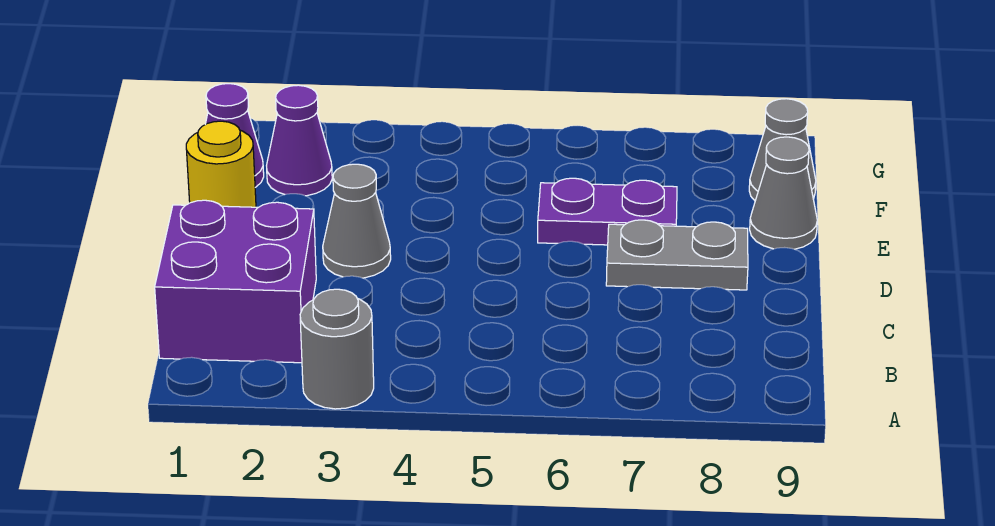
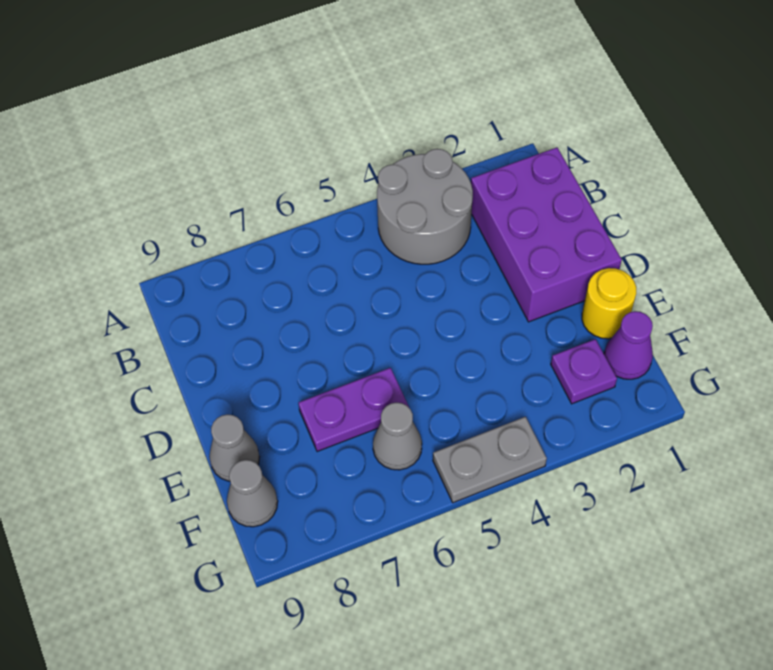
grey round brick A3 level 1 -> grey round brick A3:B4 level 1
purple brick B1:C2 level 1 -> purple brick B1:D2 level 1
grey cone D3 level 1 -> grey cone F6 level 1
grey plate D7:D8 level 1 -> grey plate G4:G5 level 1
purple cone F2 level 1 -> purple plate F2 level 1

